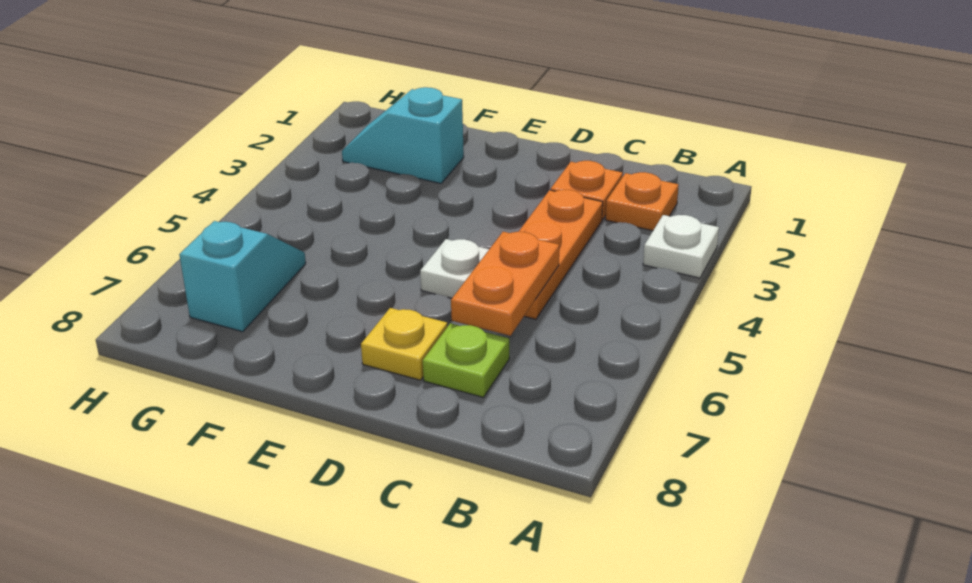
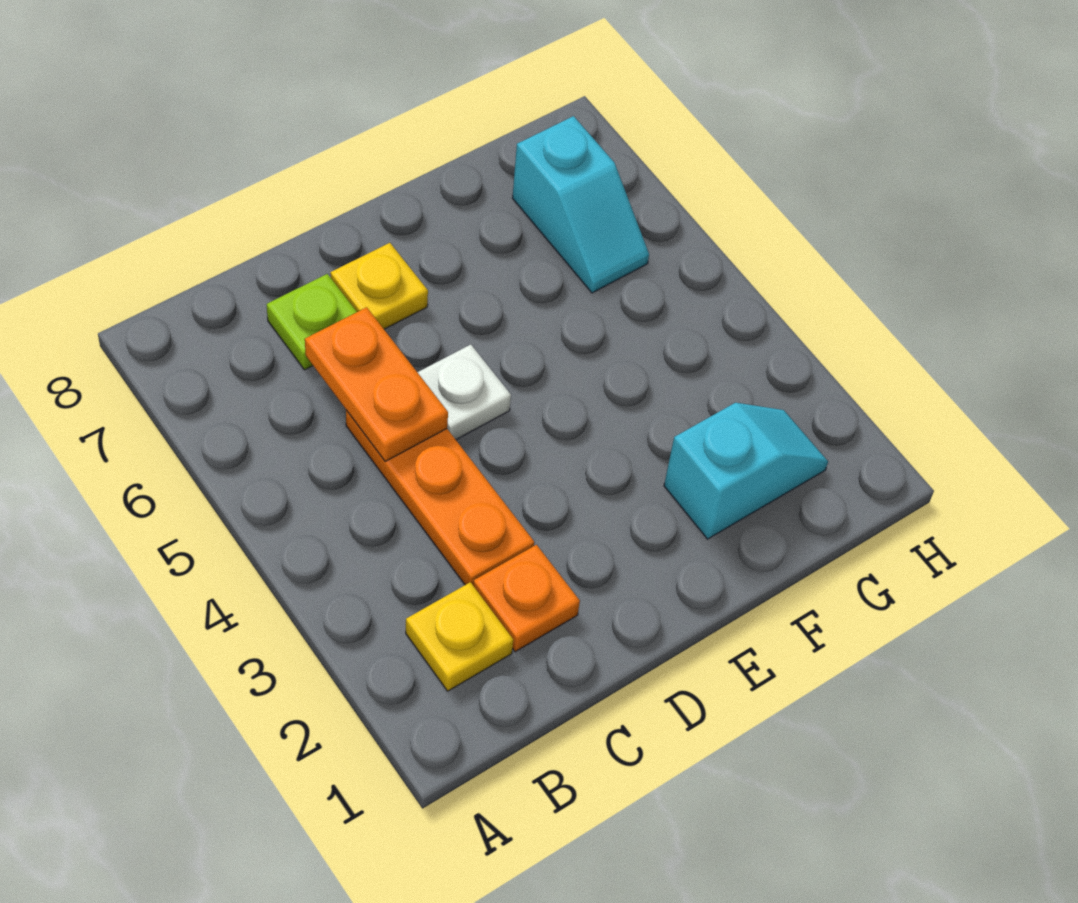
white plate A3 level 1 -> none
orange plate B2 level 1 -> yellow plate B2 level 1

